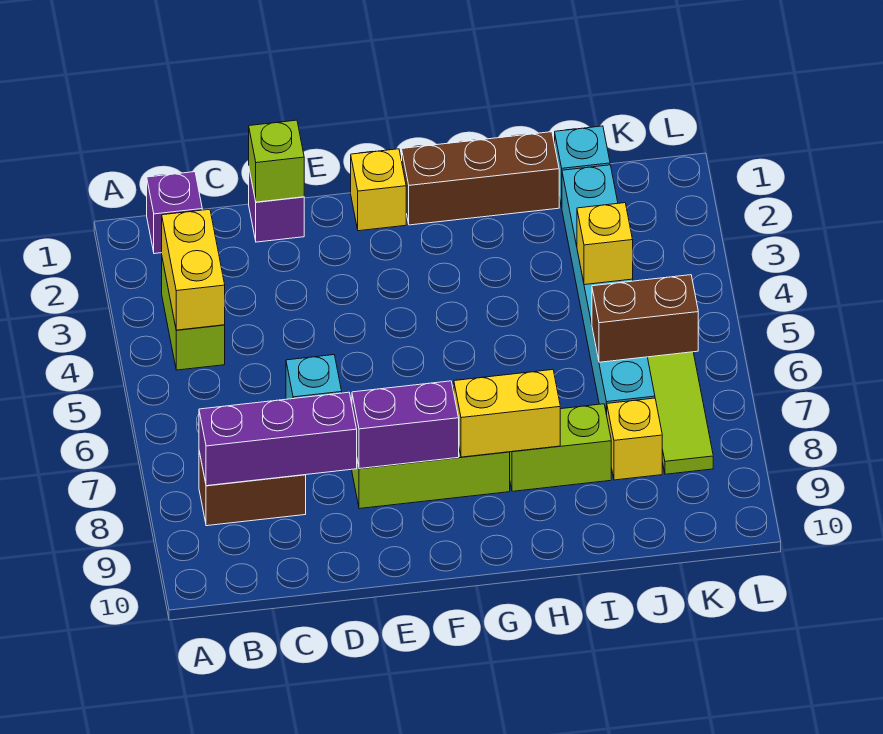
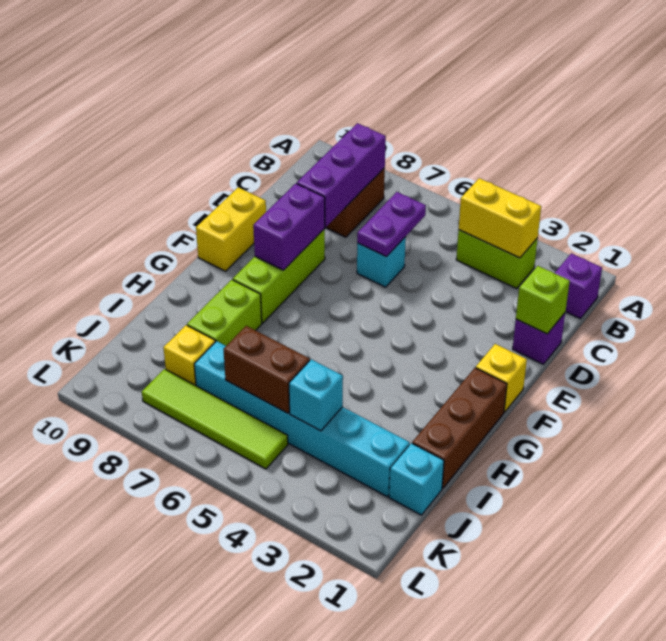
none -> purple plate C6:D6 level 2
yellow brick G8:H8 level 2 -> yellow brick E10:F10 level 1
yellow brick J4 level 2 -> cyan brick J4 level 2
brown brick J6:K6 level 2 -> brown brick J5:J6 level 2

